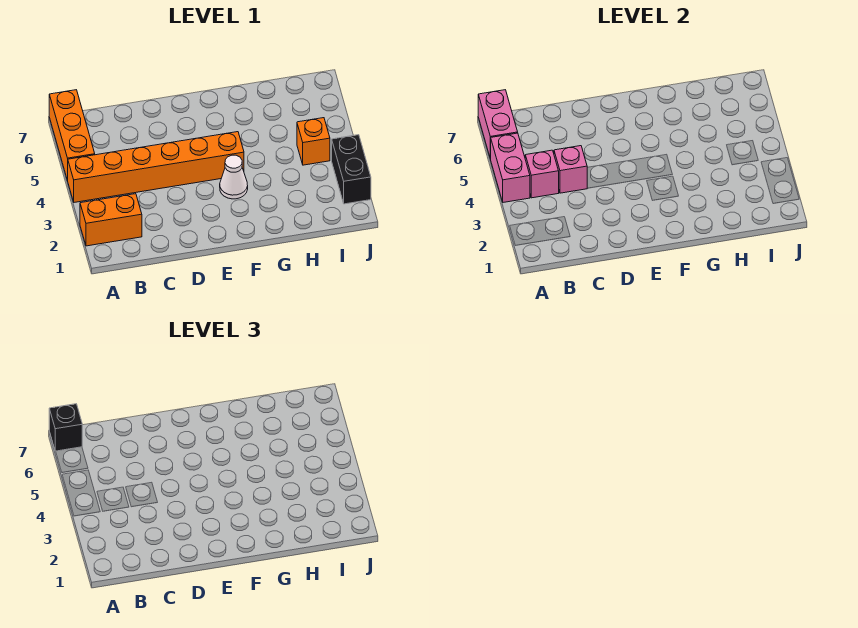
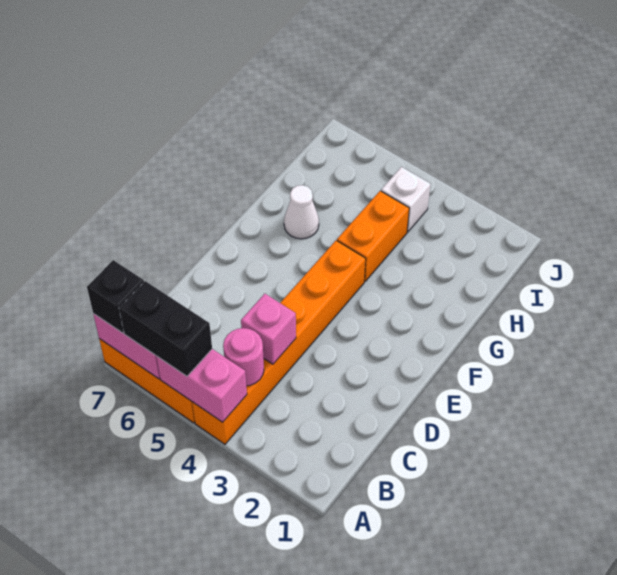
orange brick A2:B2 level 1 -> orange brick G4:H4 level 1
pink brick B4 level 2 -> pink round brick B4 level 2
white cone F3 level 1 -> white cone G6 level 1
orange brick I4 level 1 -> white brick I4 level 1
black brick J2:J3 level 1 -> black brick A5:A6 level 3

